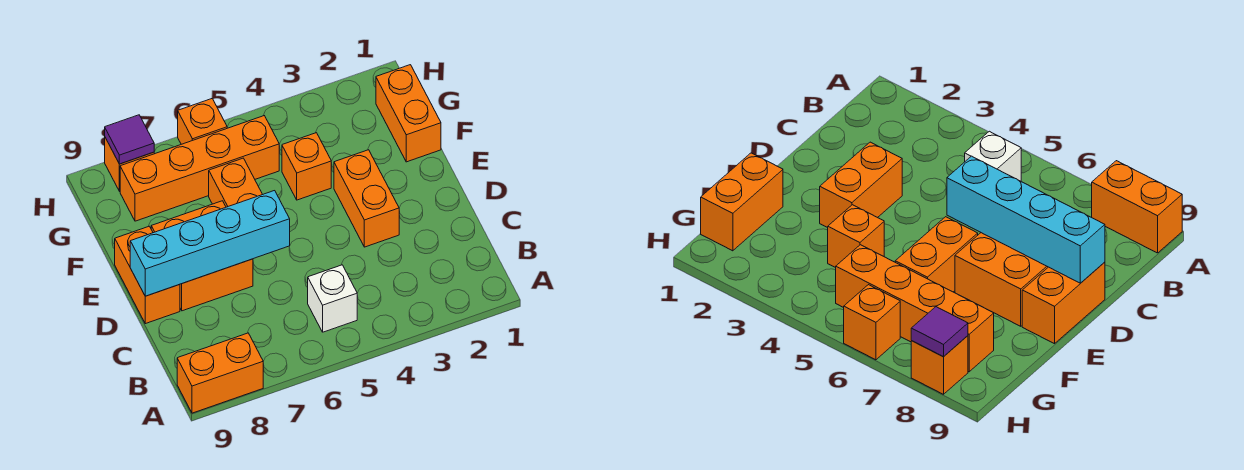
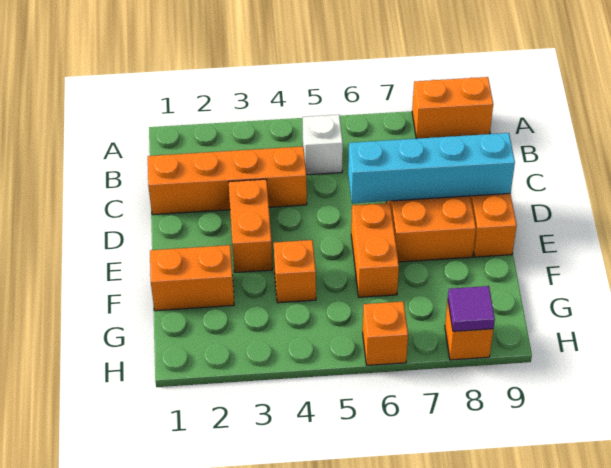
orange brick F1:G1 level 1 -> orange brick F1:F2 level 1
orange brick G5:G8 level 1 -> orange brick C1:C4 level 1

